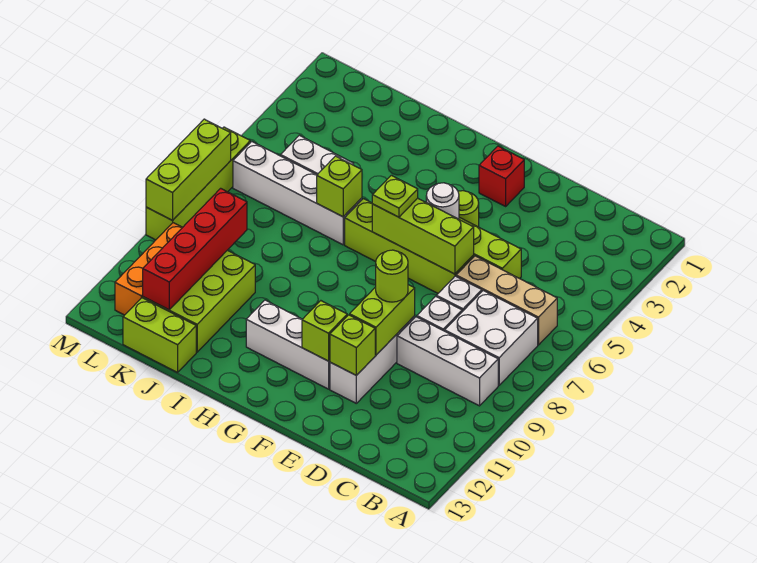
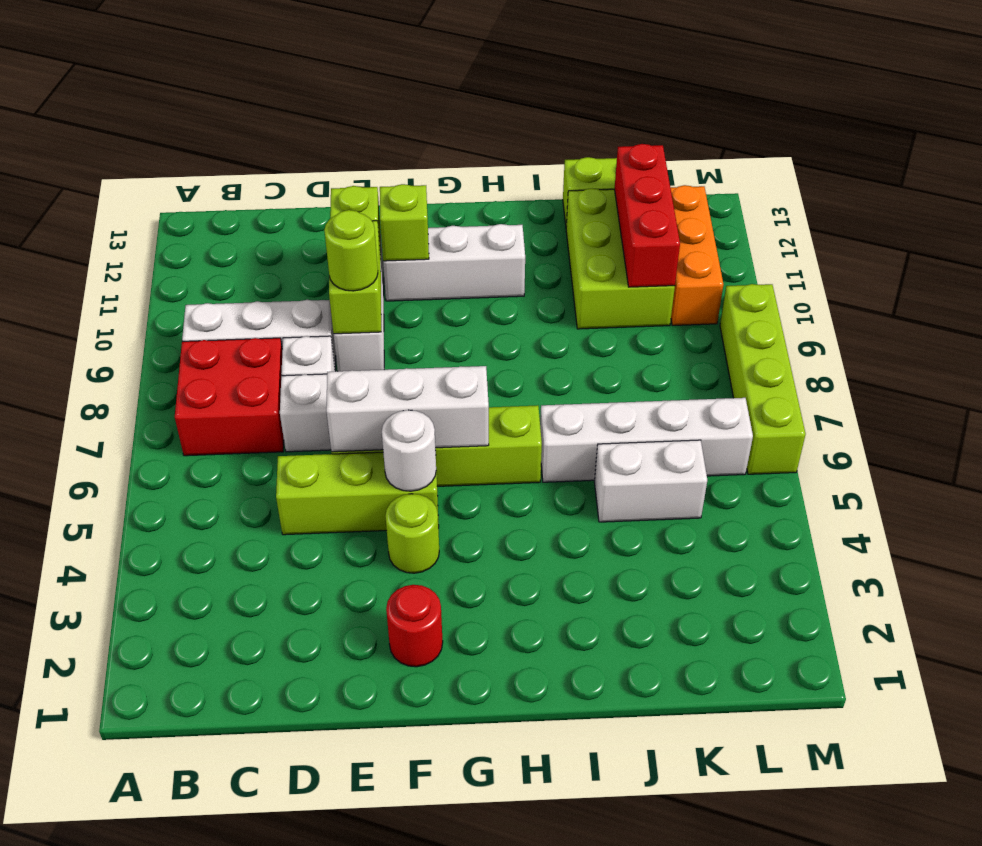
tan brick B6:D6 level 1 -> none
white brick B7:C8 level 1 -> red brick B7:C8 level 1
lime brick E6:G6 level 2 -> white brick E6:G6 level 2
red brick F2 level 1 -> red round brick F2 level 1
lime plate G6 level 3 -> none
lime brick I6 level 2 -> none
red brick K9:K12 level 2 -> red brick K10:K12 level 2
lime brick M7:M9 level 2 -> none

